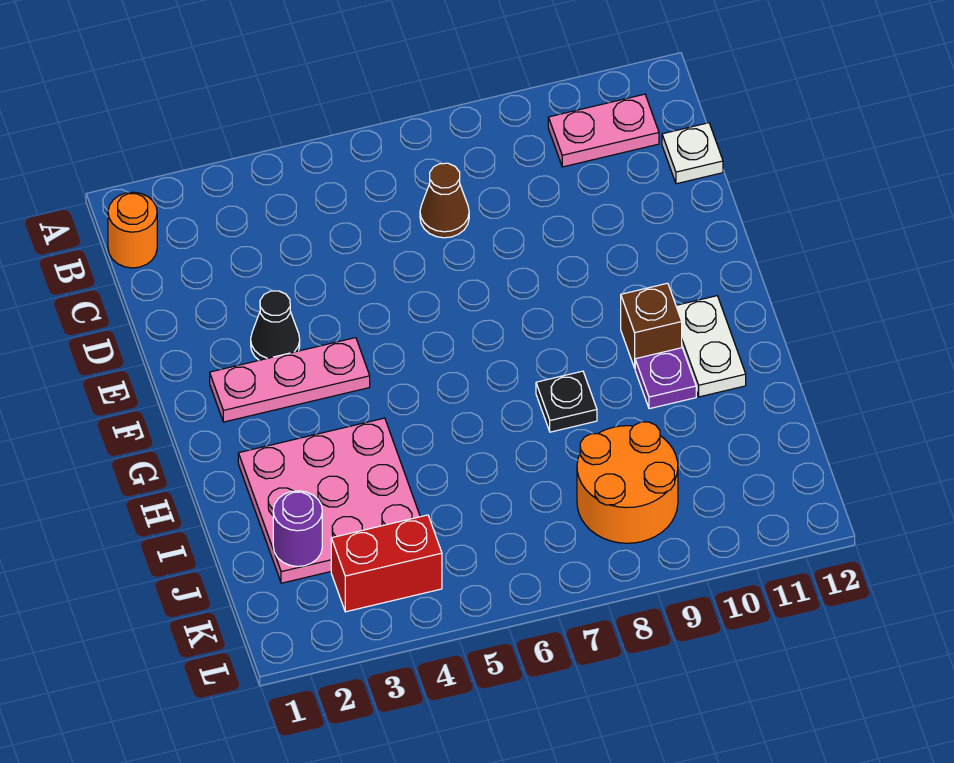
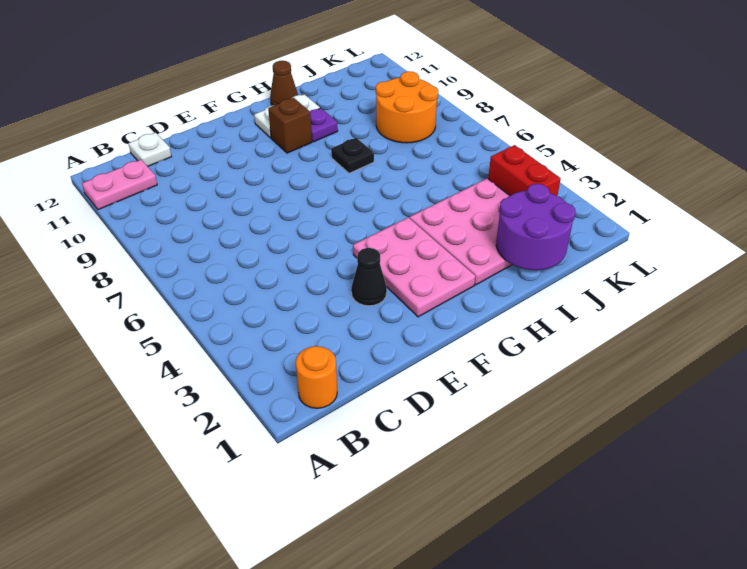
pink plate B10:B11 level 1 -> pink plate A11:B11 level 1
brown cone C7 level 1 -> brown cone H12 level 1
pink plate F2:F4 level 1 -> pink plate F2:G4 level 1
purple round brick J2 level 2 -> purple round brick I1:J2 level 2

